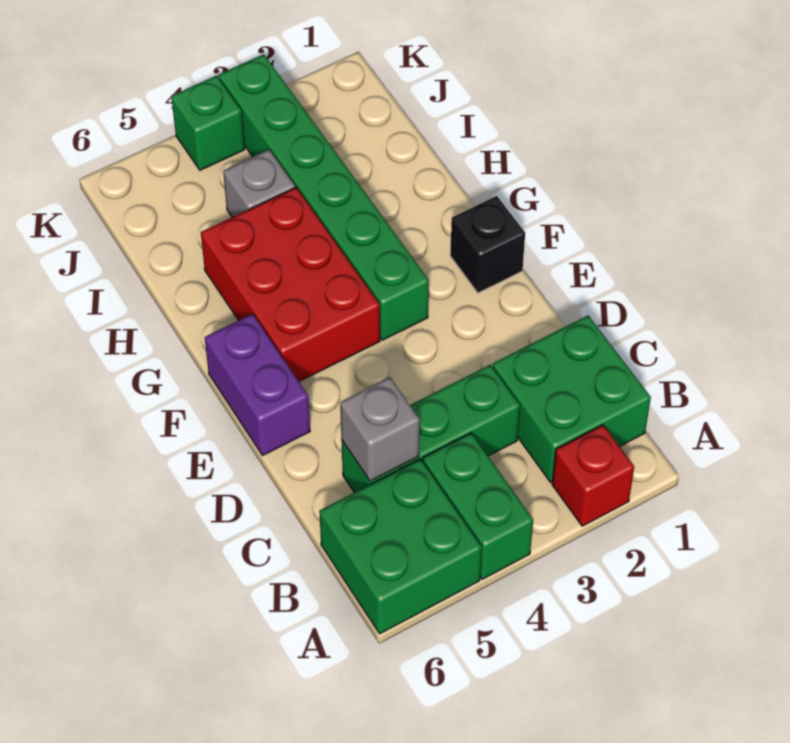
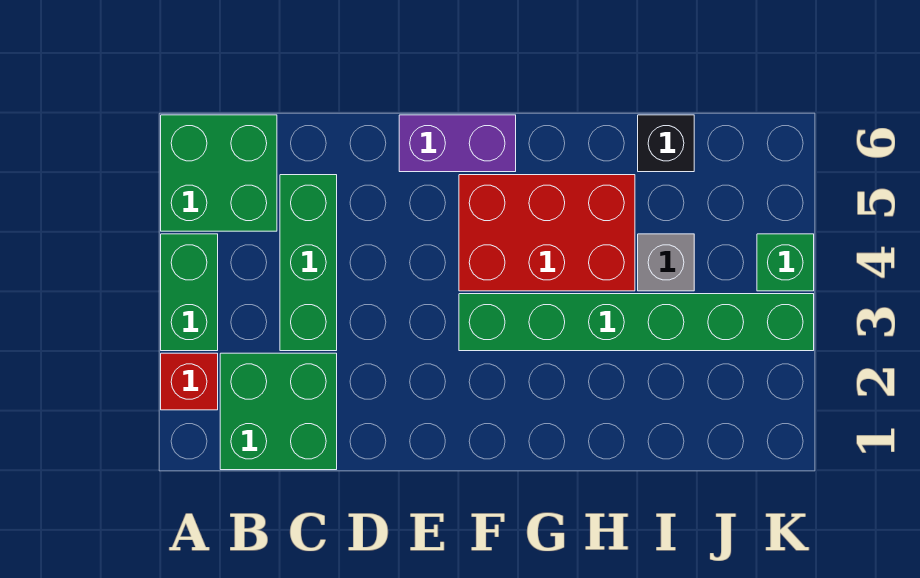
green brick A4:B4 level 1 -> green brick A3:A4 level 1
grey brick C5 level 2 -> none
black brick F1 level 1 -> black brick I6 level 1

